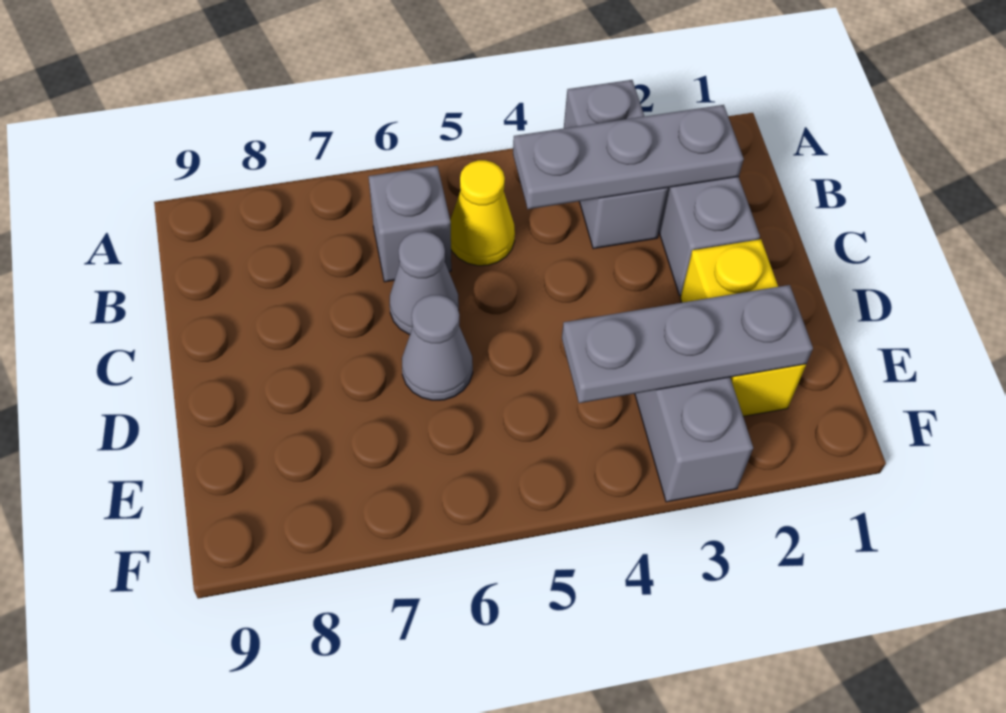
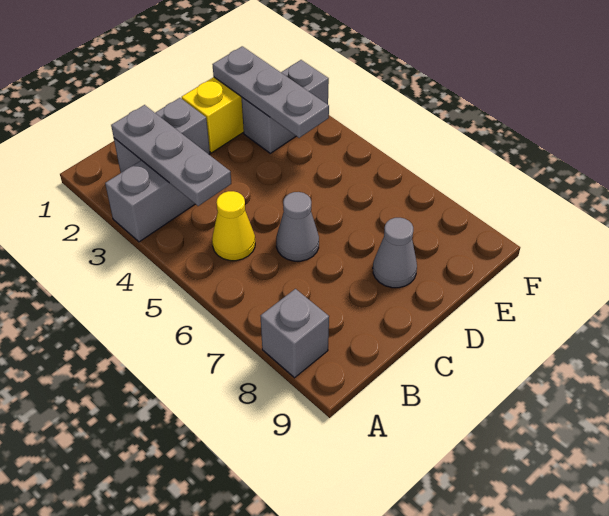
grey brick B6 level 1 -> grey brick A8 level 1
grey cone D6 level 1 -> grey cone D8 level 1

